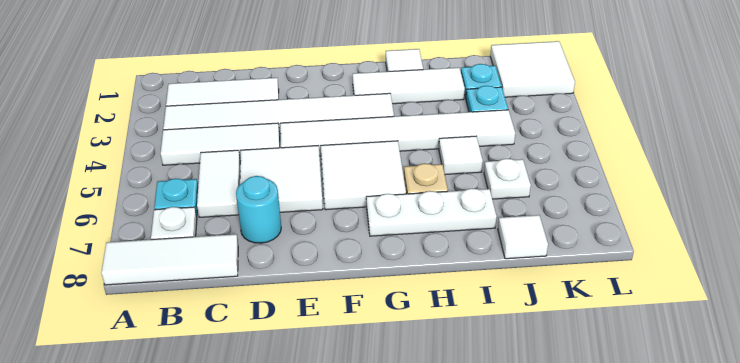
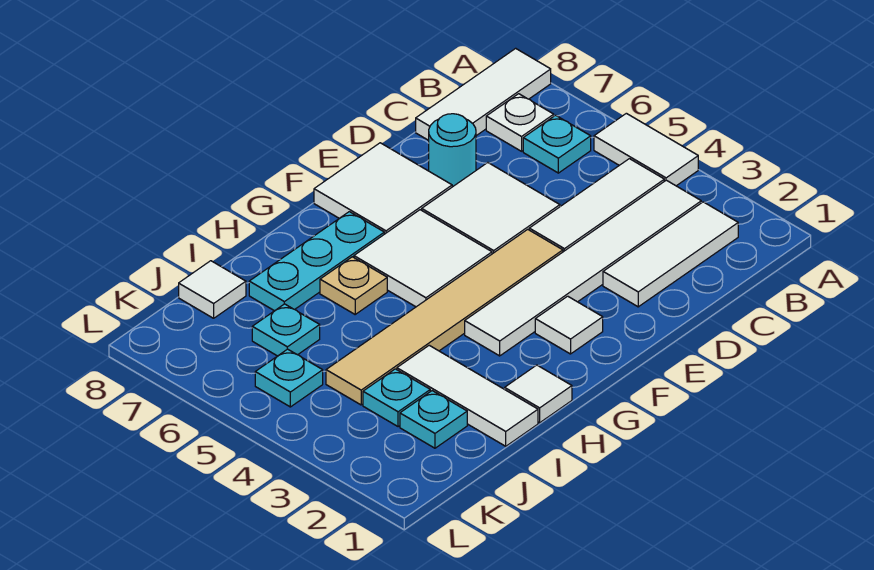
white tile C5:C6 level 1 -> white tile A4:A5 level 1
white tile E4:J4 level 1 -> tan tile E4:J4 level 1
white tile G2:I2 level 1 -> white tile I1:I3 level 1
white plate G7:I7 level 1 -> cyan plate G7:I7 level 1
white tile I5 level 1 -> white tile F2 level 1
white plate J6 level 1 -> cyan plate J6 level 1
white tile K1:L2 level 1 -> white tile E7:F8 level 1
none -> cyan plate K5 level 1

